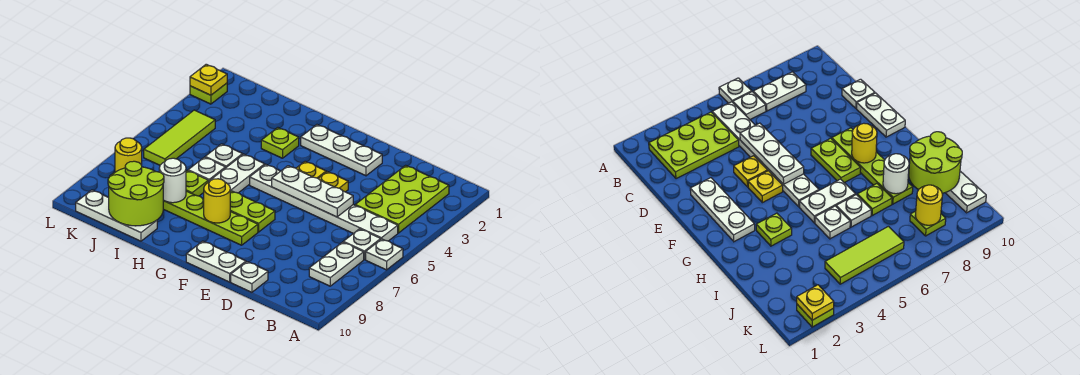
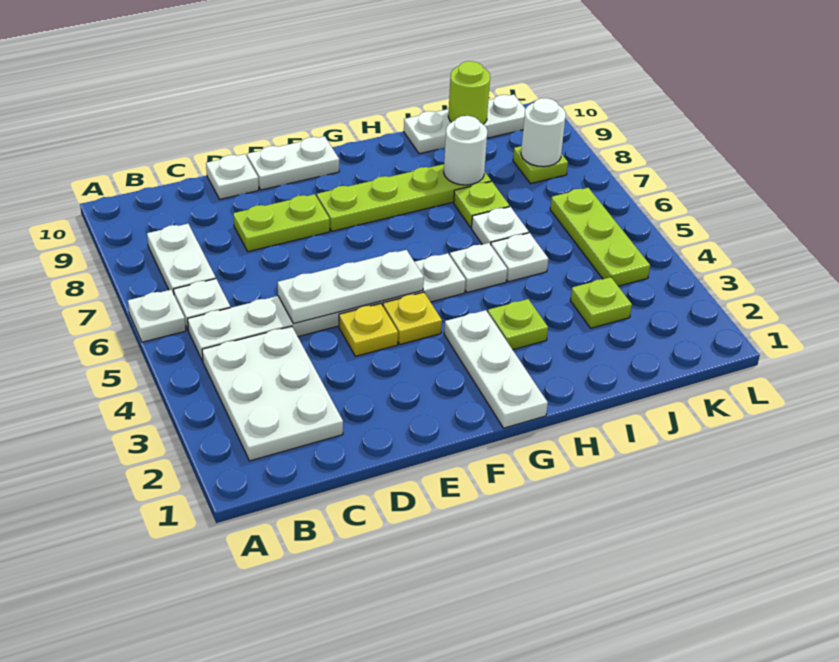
lime plate B2:C4 level 1 -> white plate B2:C4 level 1
white plate E2:G2 level 1 -> white plate G1:G3 level 1
lime plate F7:G7 level 1 -> lime plate D8:E8 level 1
yellow round brick G8 level 2 -> none
white plate H5:H6 level 1 -> white plate H5 level 1
lime round brick I9:J10 level 2 -> lime round brick J10 level 2
lime tile K4:K6 level 1 -> lime plate K4:K6 level 1
yellow round brick K8 level 2 -> white round brick K8 level 2
lime plate L2 level 1 -> lime plate J3 level 1
yellow plate L2 level 2 -> none

